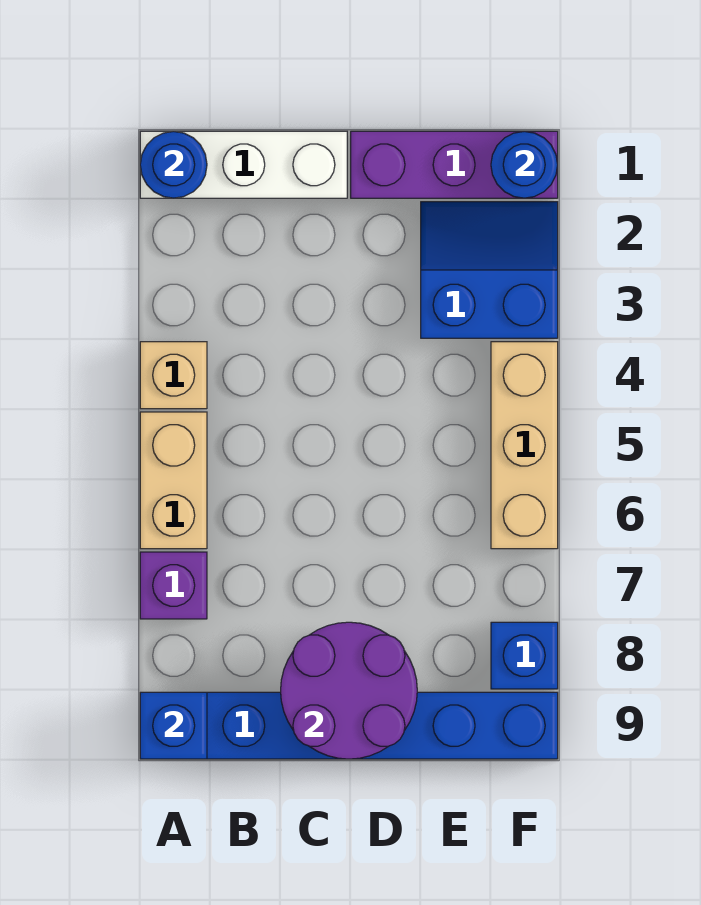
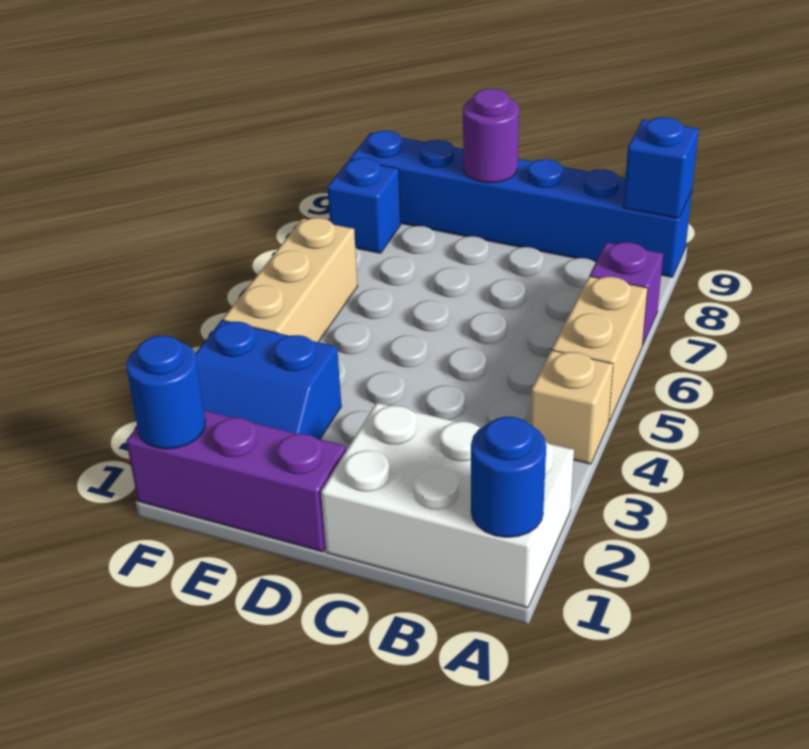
white brick A1:C1 level 1 -> white brick A1:C2 level 1
purple round brick C8:D9 level 2 -> purple round brick D9 level 2

